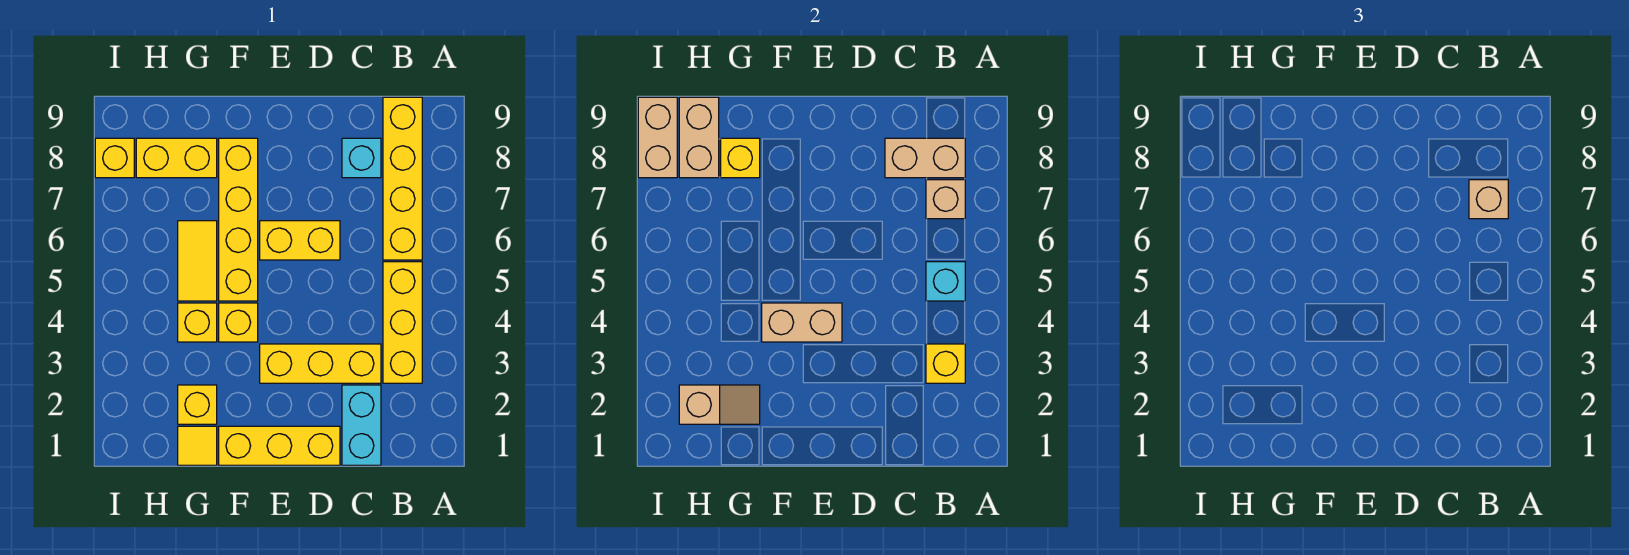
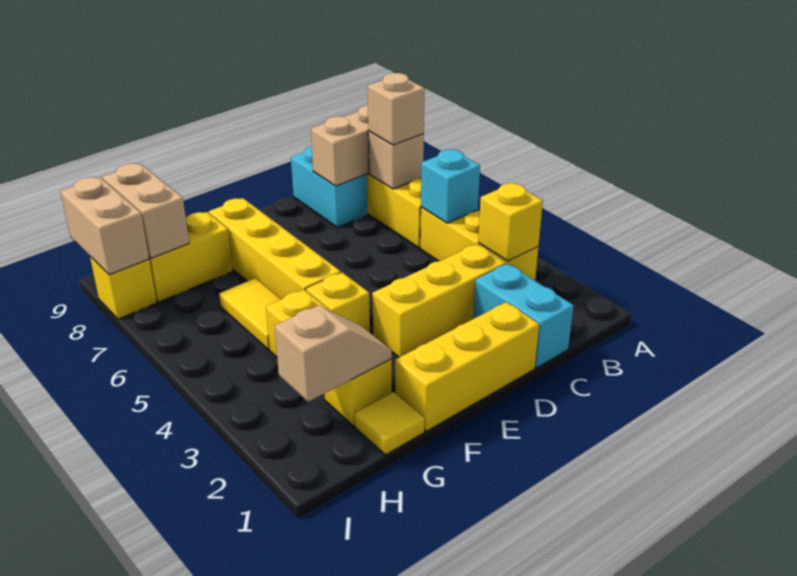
cyan brick C8 level 1 -> cyan brick C8:C9 level 1
yellow brick D6:E6 level 1 -> none
tan brick E4:F4 level 2 -> none
yellow brick G8 level 2 -> none

